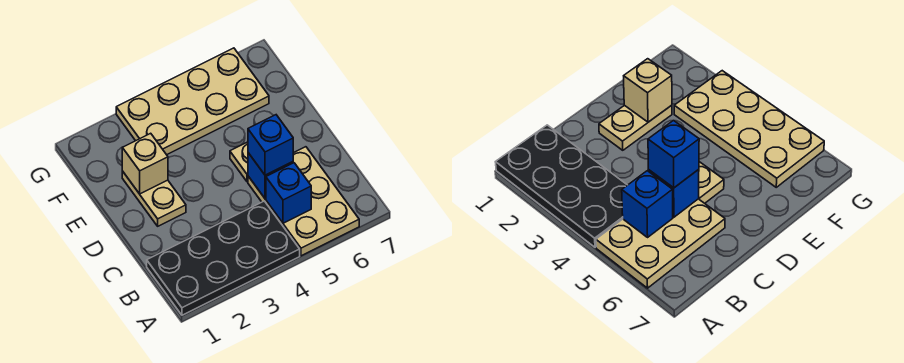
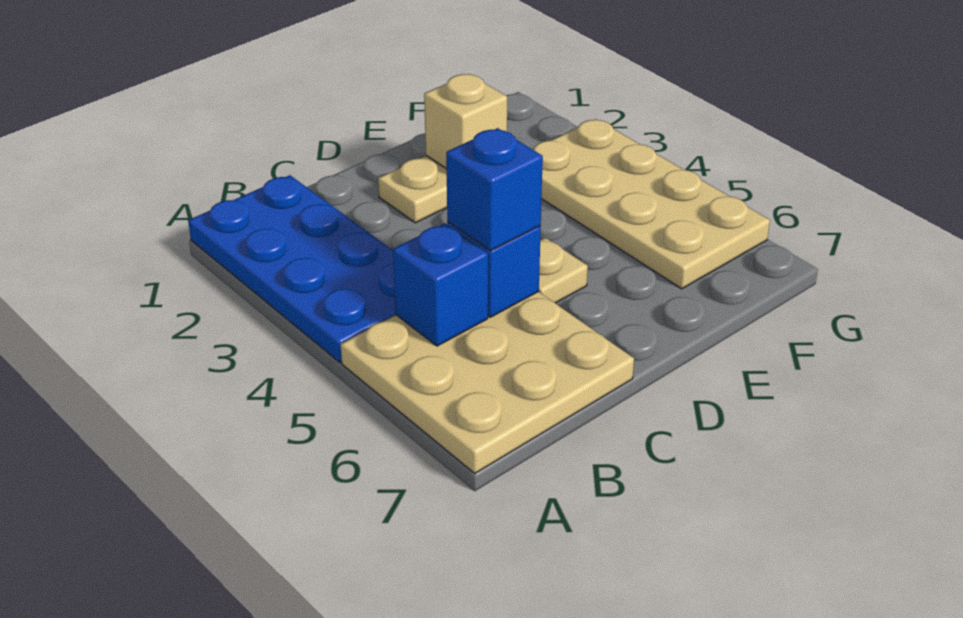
black plate A1:B4 level 1 -> blue plate A1:B4 level 1
tan plate A5:C6 level 1 -> tan plate A5:C7 level 1

